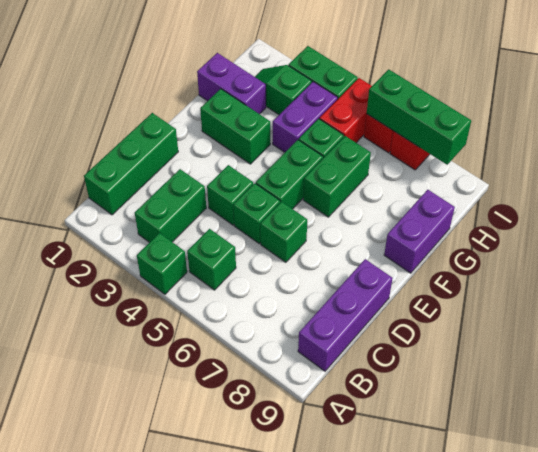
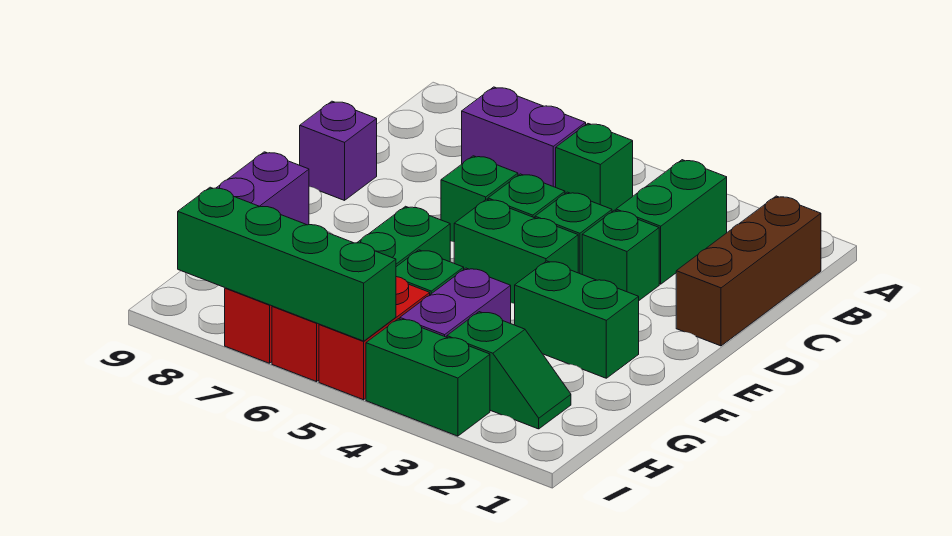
green brick A4 level 1 -> green brick D3 level 1
green brick B1:D1 level 1 -> brown brick B1:D1 level 1
purple brick B9:D9 level 1 -> purple brick D9 level 1
green brick E5:F5 level 1 -> green brick E4:E5 level 1
purple brick G1:G2 level 1 -> purple brick B6:B7 level 1
green brick I6:I8 level 2 -> green brick I5:I8 level 2

